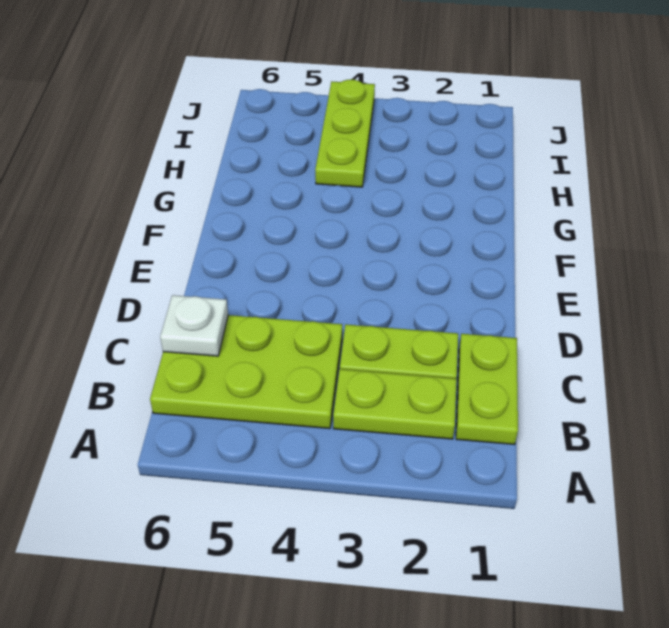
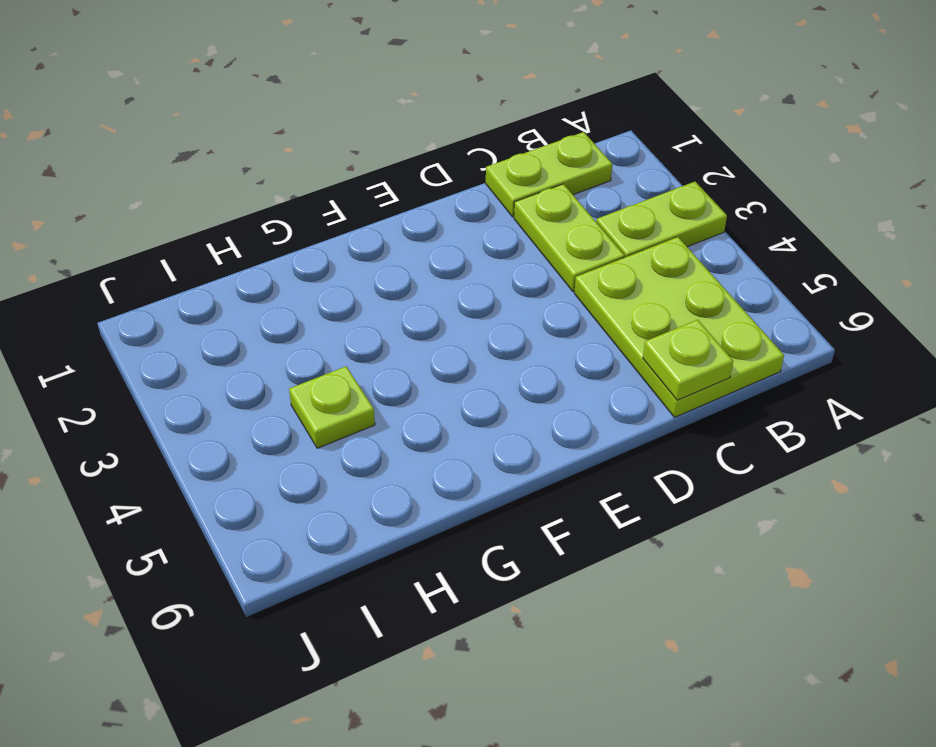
lime plate B2:B3 level 1 -> lime plate A3:B3 level 1
white plate C6 level 2 -> lime plate C6 level 2
lime plate H4:J4 level 1 -> lime plate H4 level 1

